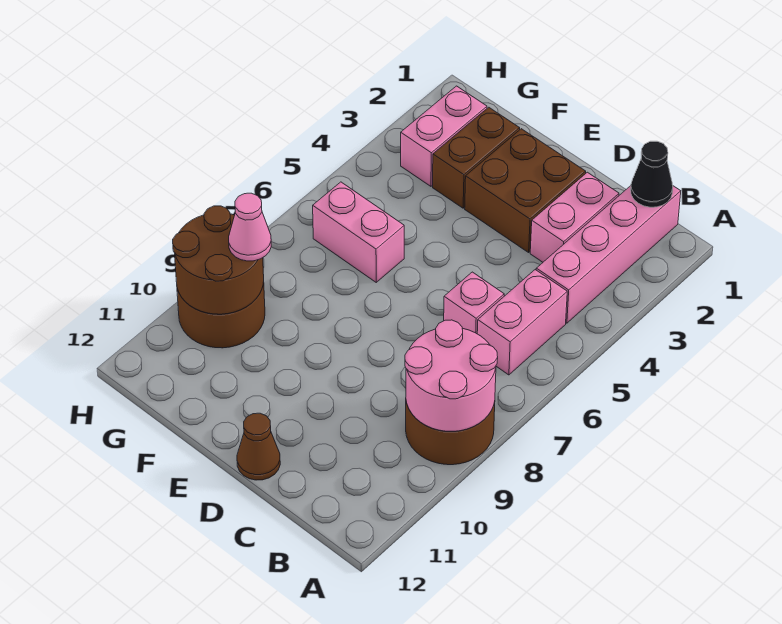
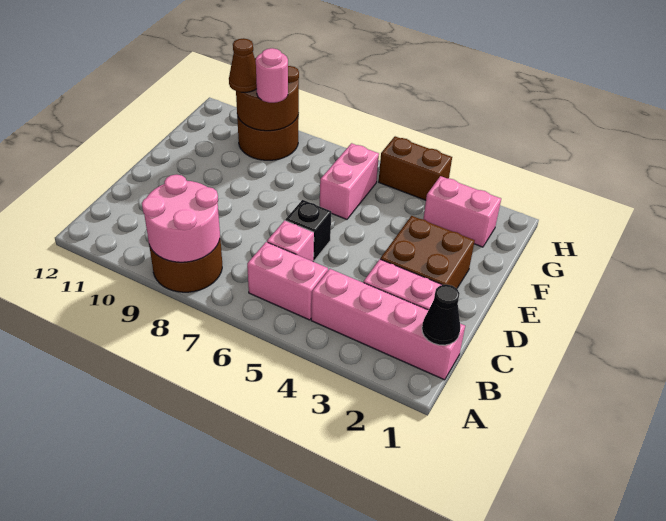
none -> black brick D6 level 1
brown cone D12 level 1 -> brown cone G10 level 3
brown brick F2:F3 level 1 -> brown brick H4:H5 level 1
pink cone G9 level 3 -> pink round brick G9 level 3

